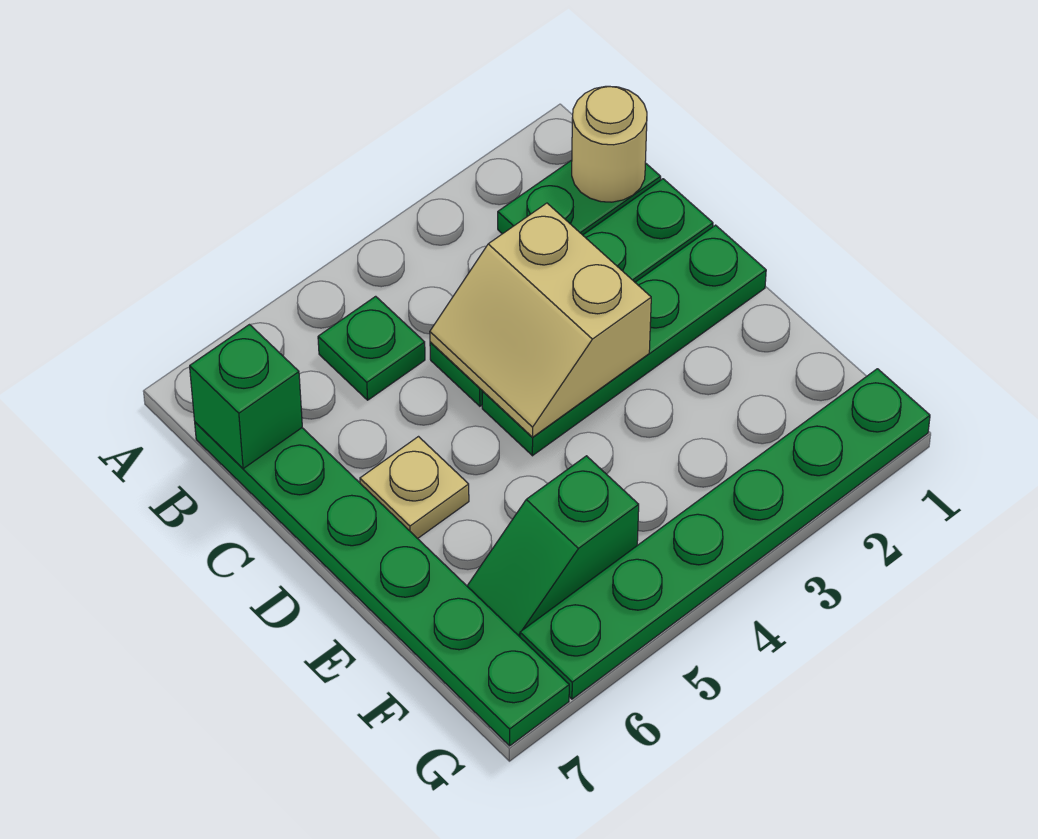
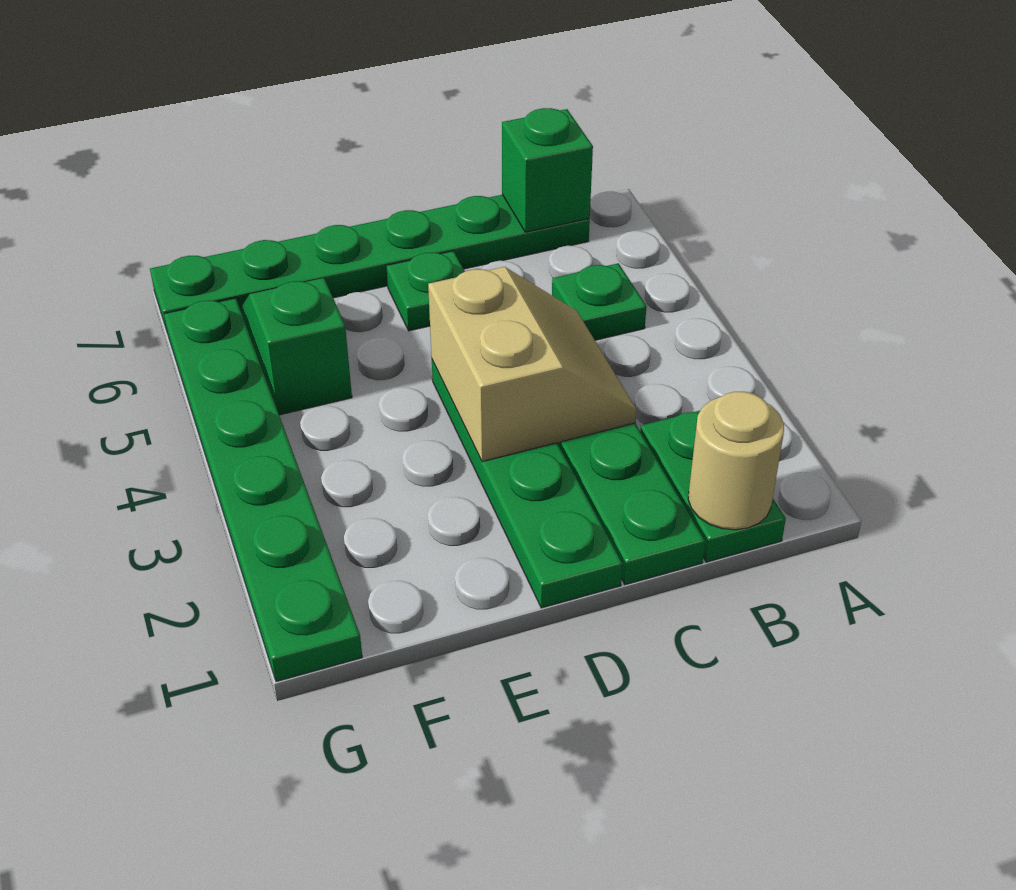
tan slope C3:D4 level 2 top 3 -> tan slope C3:D4 level 2 top D
tan plate D6 level 1 -> green plate D6 level 1

